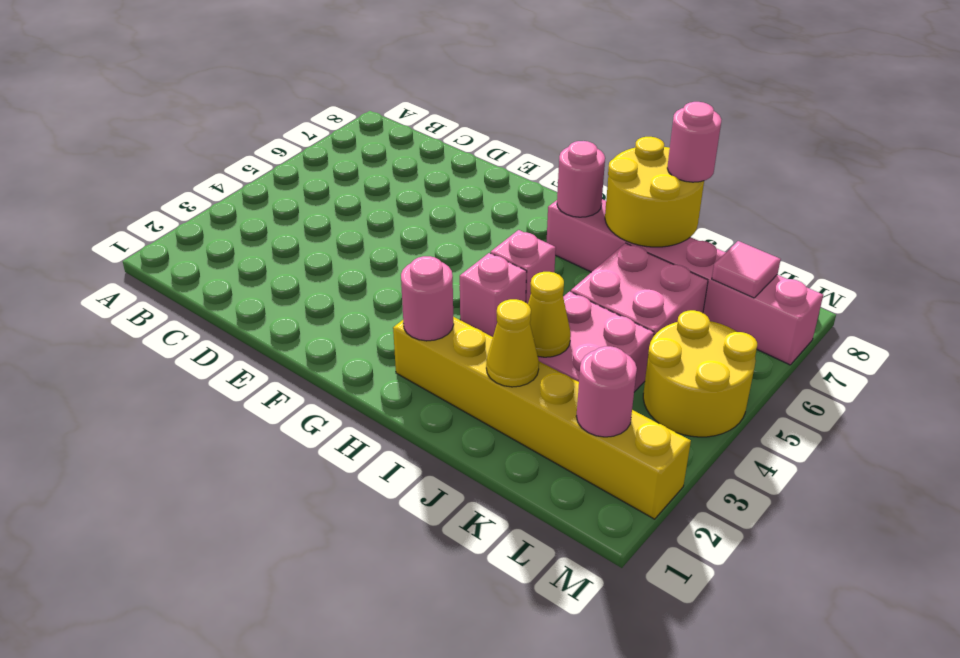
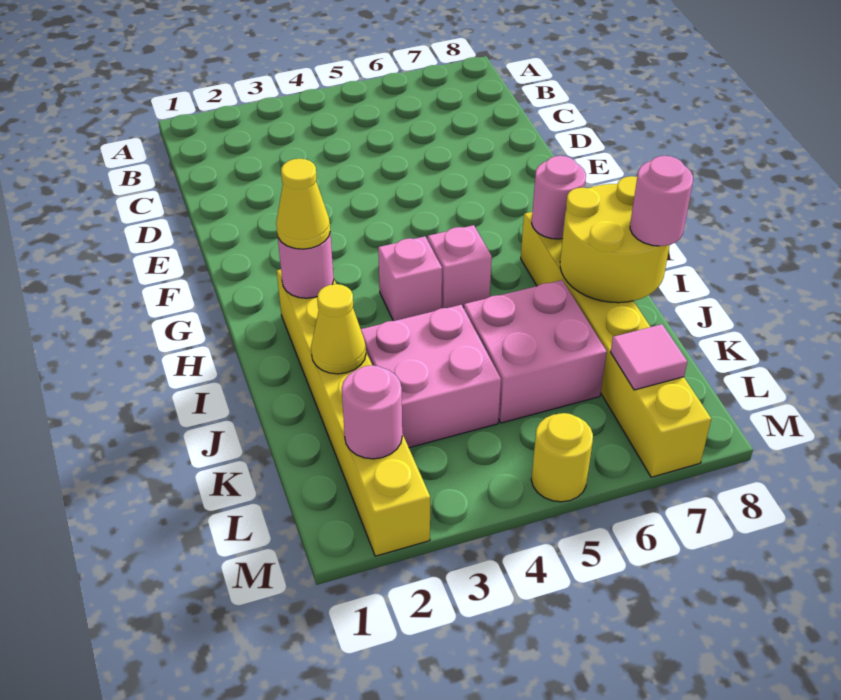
pink brick H7:M7 level 1 -> yellow brick H7:M7 level 1
yellow cone J3 level 2 -> yellow cone H2 level 3
yellow round brick L4:M5 level 1 -> yellow round brick M5 level 1

